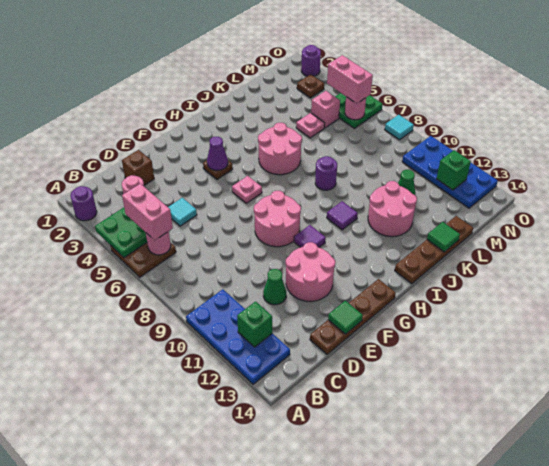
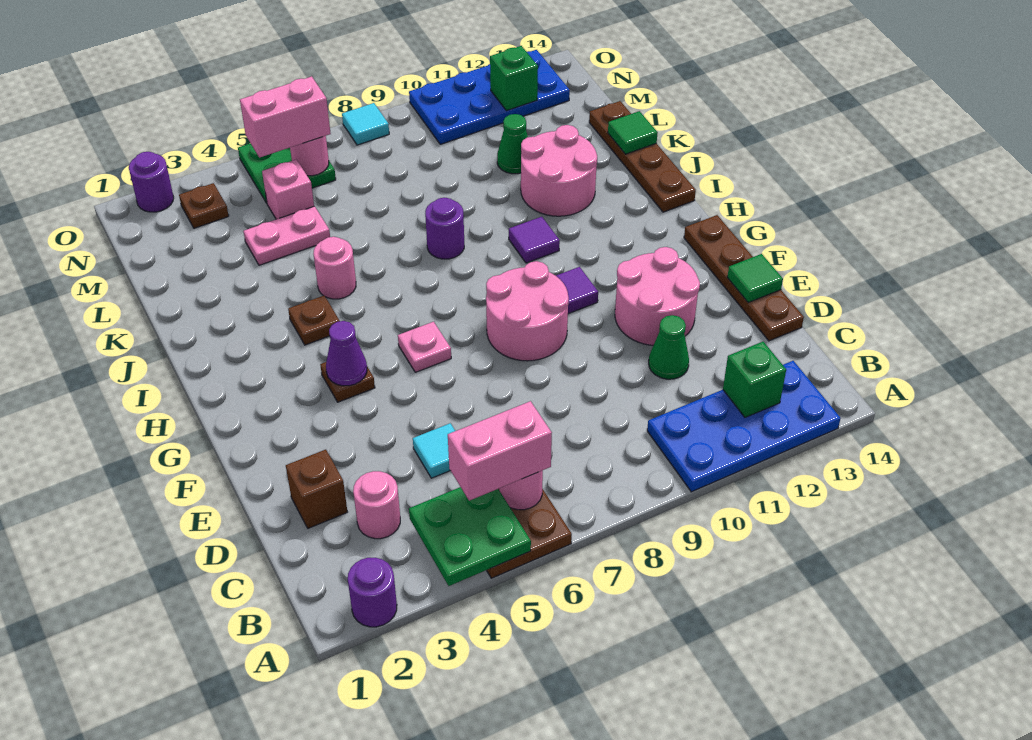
none -> brown plate I4 level 1
pink round brick I5:J6 level 1 -> pink round brick J5 level 1
pink plate L5 level 1 -> pink plate L4:L5 level 1

